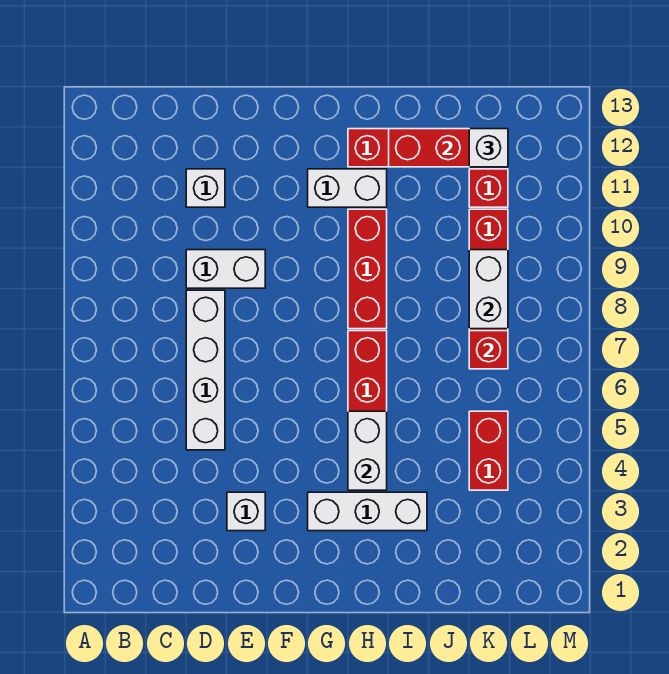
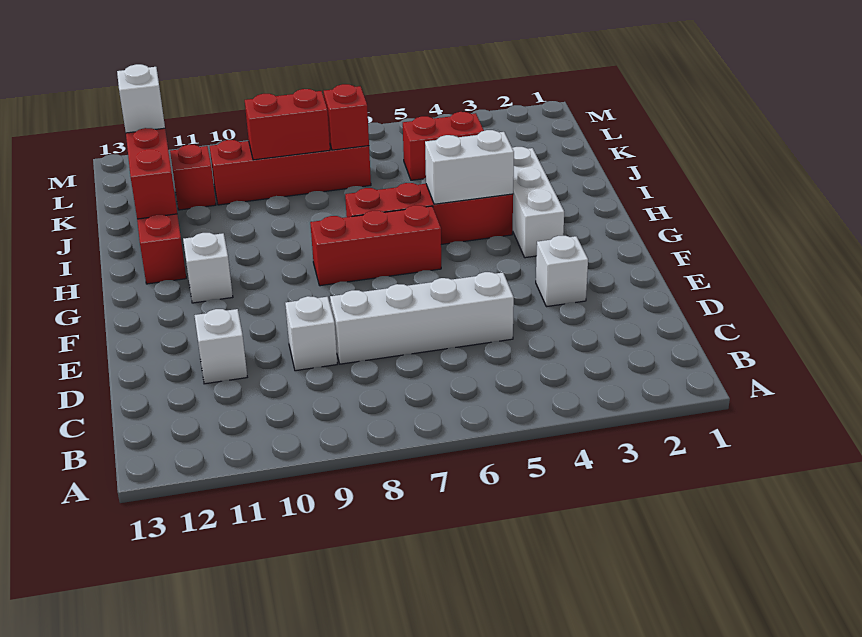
white brick D9:E9 level 1 -> white brick D9 level 1
white brick G11:H11 level 1 -> white brick G11 level 1
red brick H8:H10 level 1 -> red brick G6:G8 level 1
white brick K8:K9 level 2 -> red brick K8:K9 level 2

